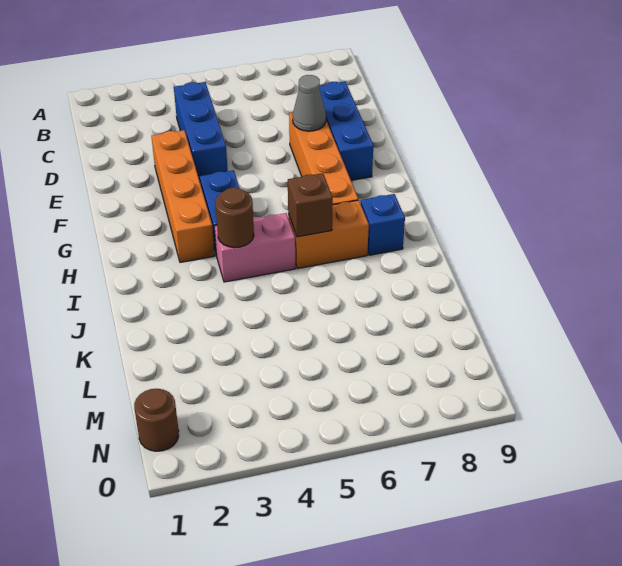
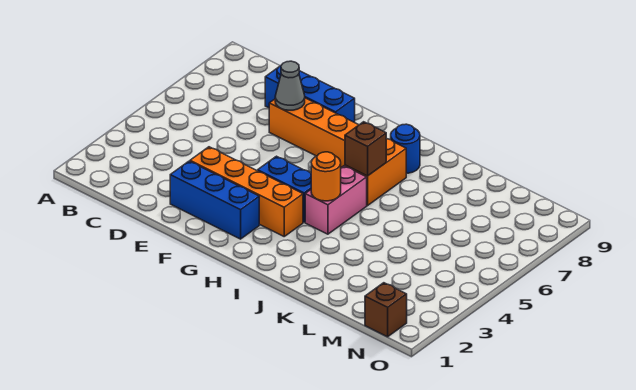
blue brick C4:E4 level 1 -> blue brick E2:G2 level 1
brown round brick I4 level 2 -> orange round brick I4 level 2
blue brick I8 level 1 -> blue round brick I8 level 1
brown round brick N1 level 1 -> brown brick N1 level 1

